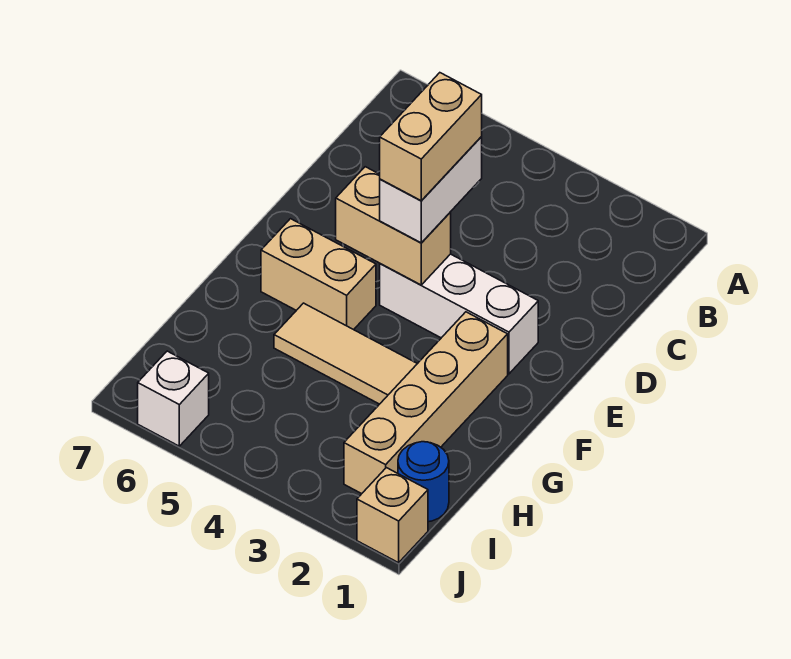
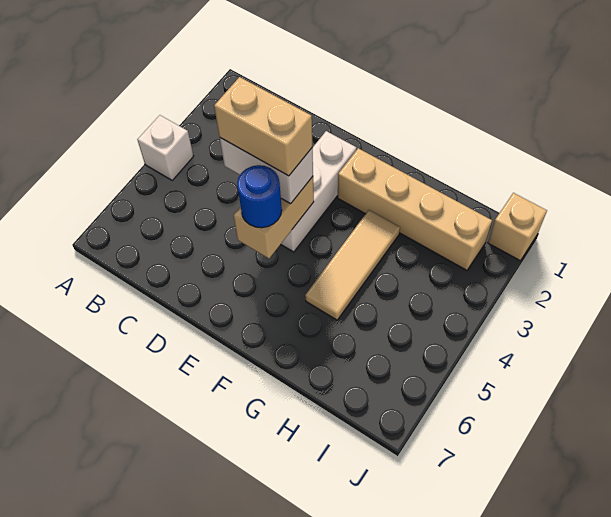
tan brick F5:F6 level 1 -> none
blue round brick I1 level 1 -> blue round brick E5 level 3
white brick J6 level 1 -> white brick A4 level 1

